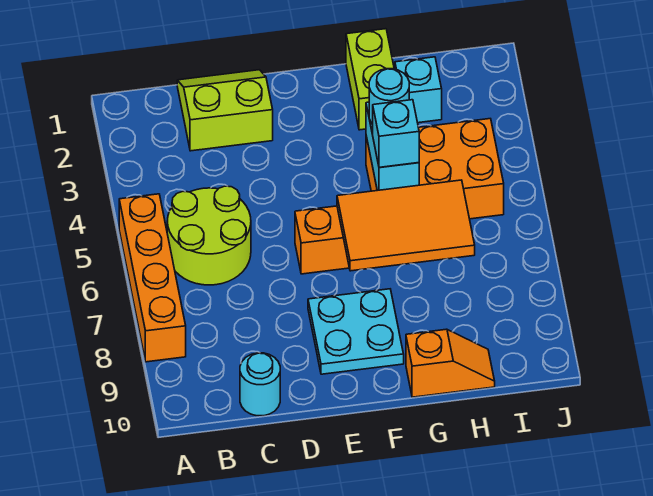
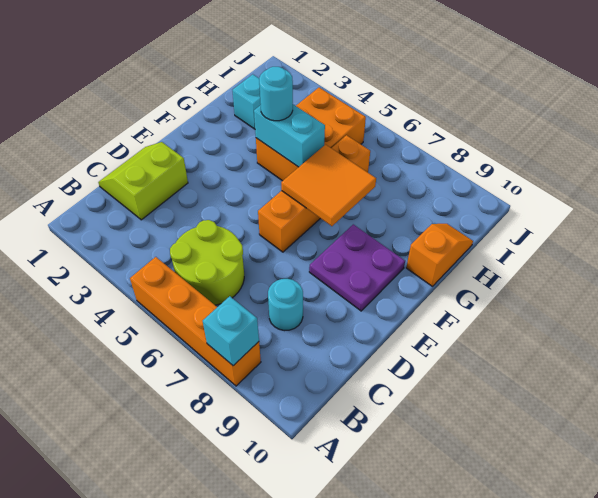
cyan round brick C10 level 1 -> cyan round brick C8 level 1
cyan plate E8:F9 level 1 -> purple plate E8:F9 level 1
orange tile F6:H7 level 2 -> orange tile F6:G7 level 2
lime brick G1:G2 level 1 -> none
cyan brick G5 level 3 -> cyan brick A8 level 2

